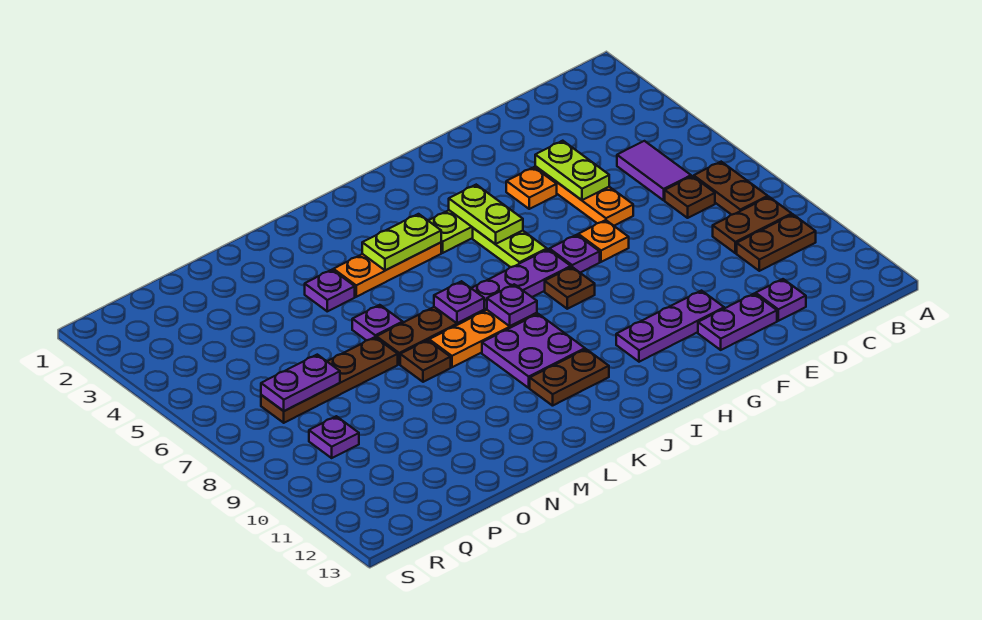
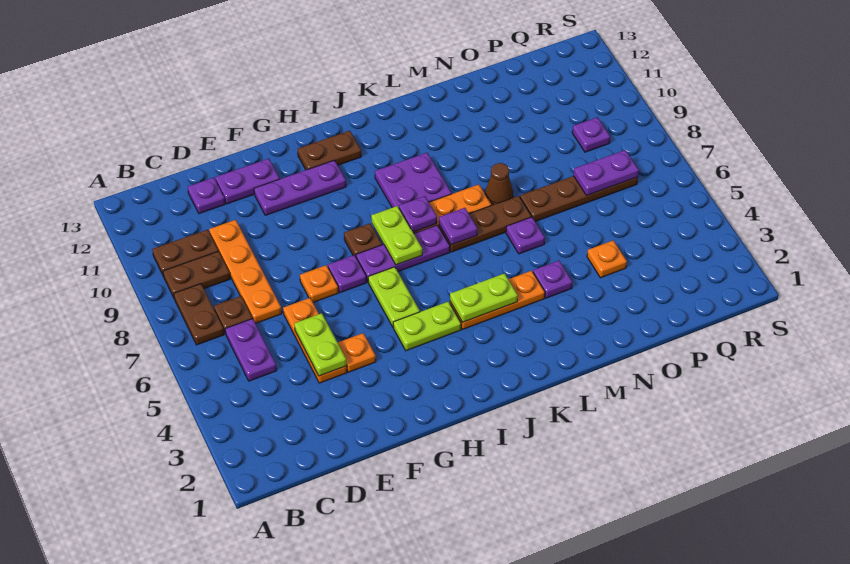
purple tile C5:C6 level 1 -> purple plate C5:C6 level 1
none -> orange plate D7:D10 level 1
lime plate H4:H5 level 2 -> lime plate I7:I8 level 2
brown plate J11:K11 level 1 -> brown plate H12:I12 level 1
brown plate M8 level 1 -> brown cone M8 level 1
none -> orange plate O4 level 1

